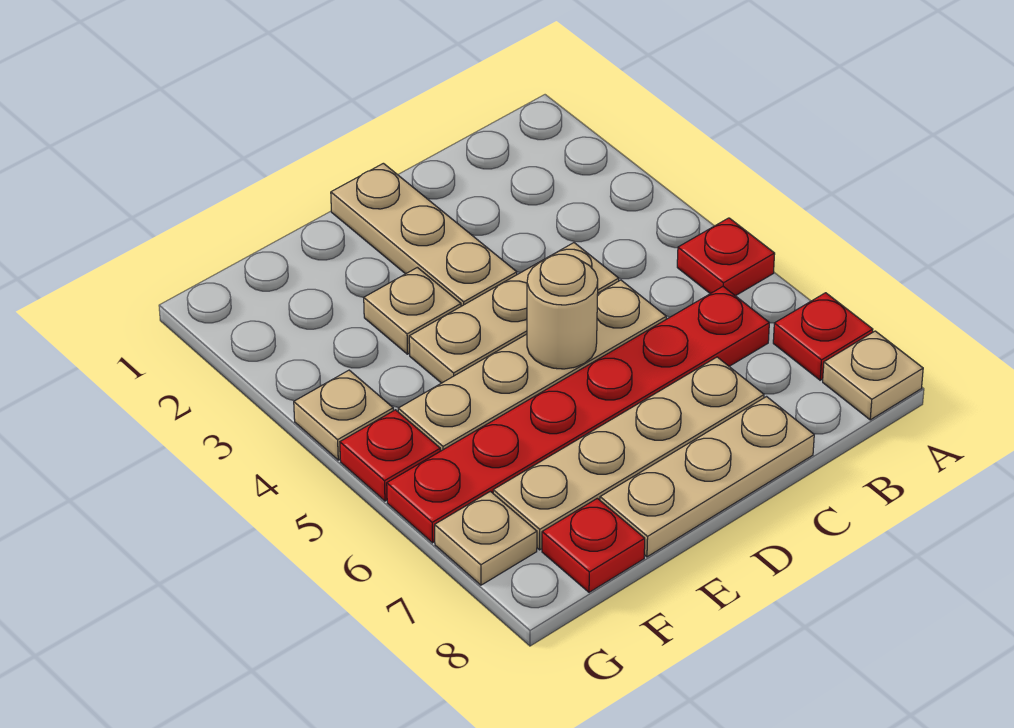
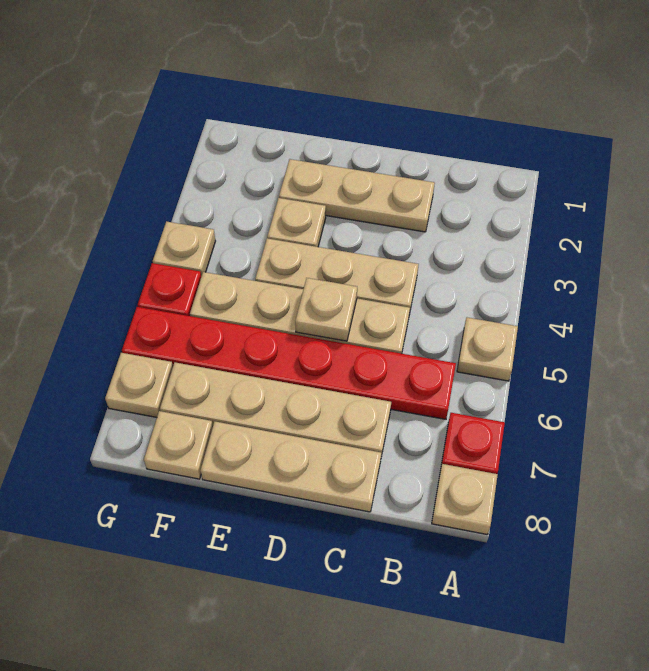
red plate A5 level 1 -> tan plate A5 level 1
tan plate D1:D3 level 1 -> tan plate C2:E2 level 1
tan round brick D5 level 2 -> tan plate D5 level 2
red plate F8 level 1 -> tan plate F8 level 1

